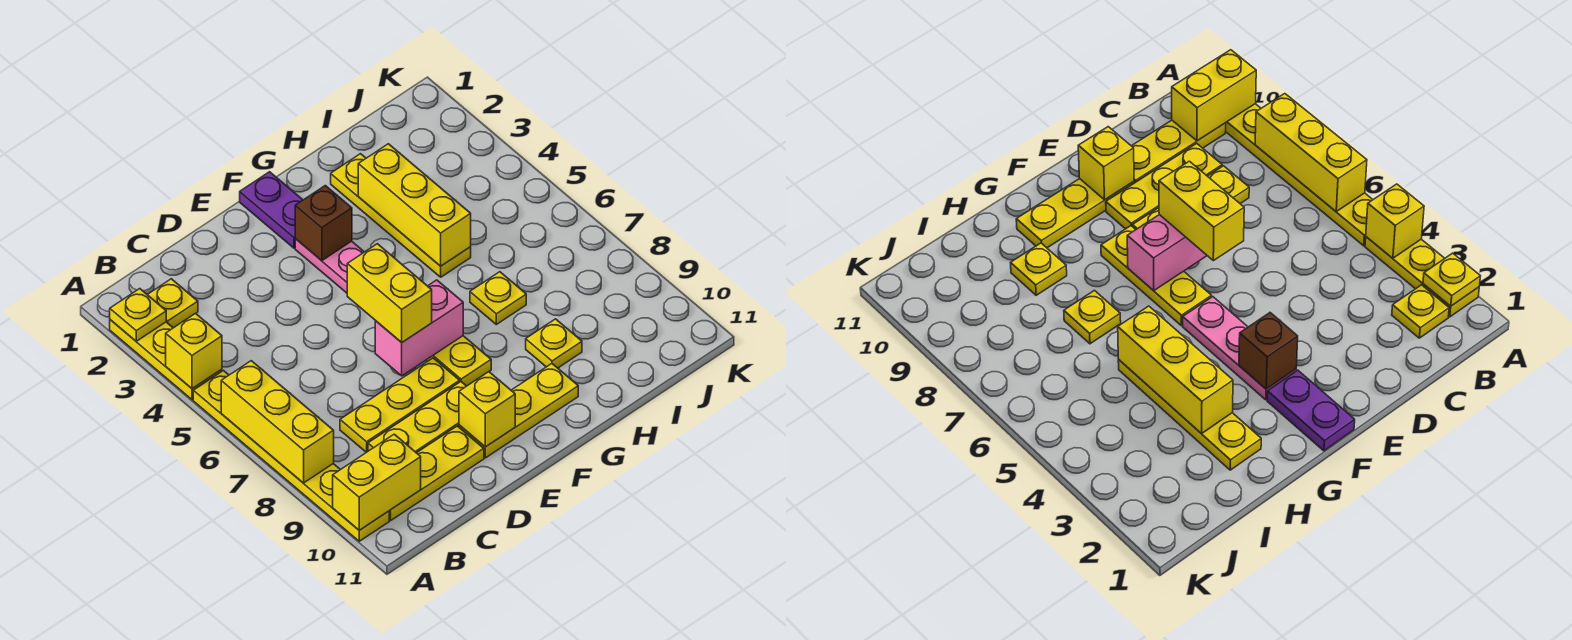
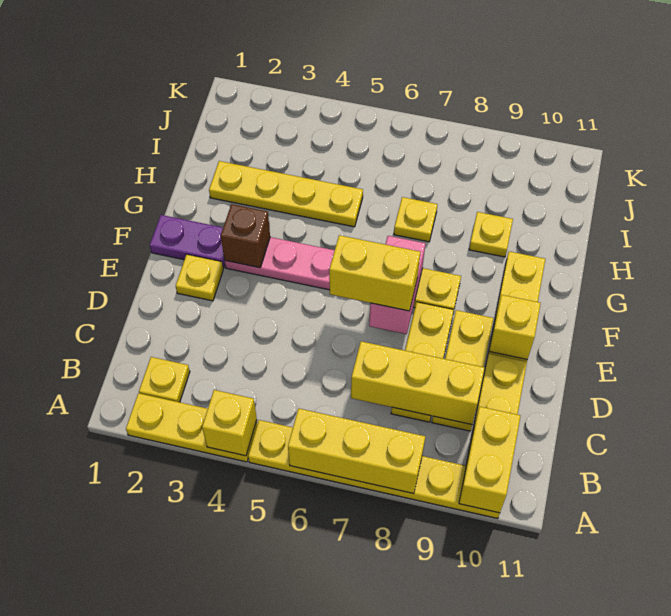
yellow plate A2 level 2 -> yellow plate E2 level 1
yellow brick H3:H5 level 2 -> yellow brick C7:C9 level 2

